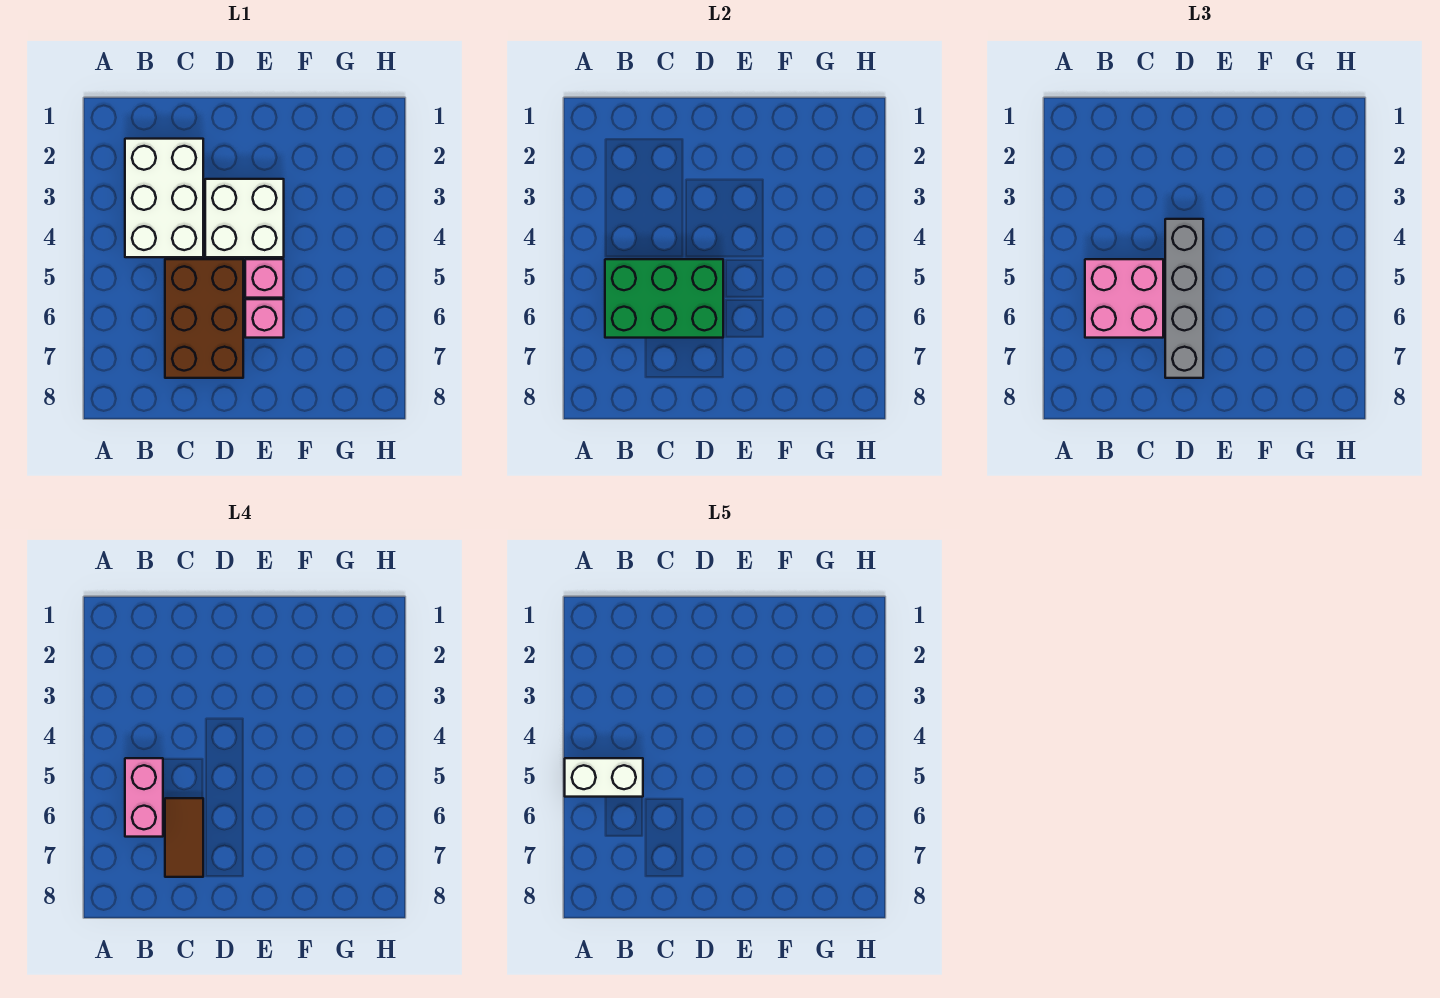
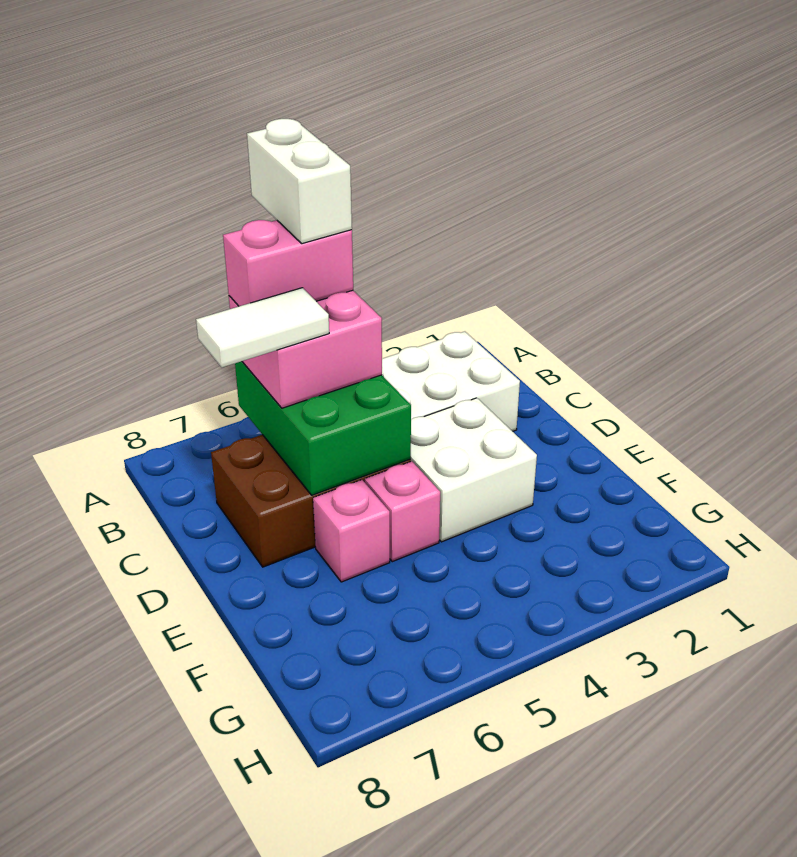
brown tile C6:C7 level 4 -> white tile C6:C7 level 4
grey brick D4:D7 level 3 -> none

